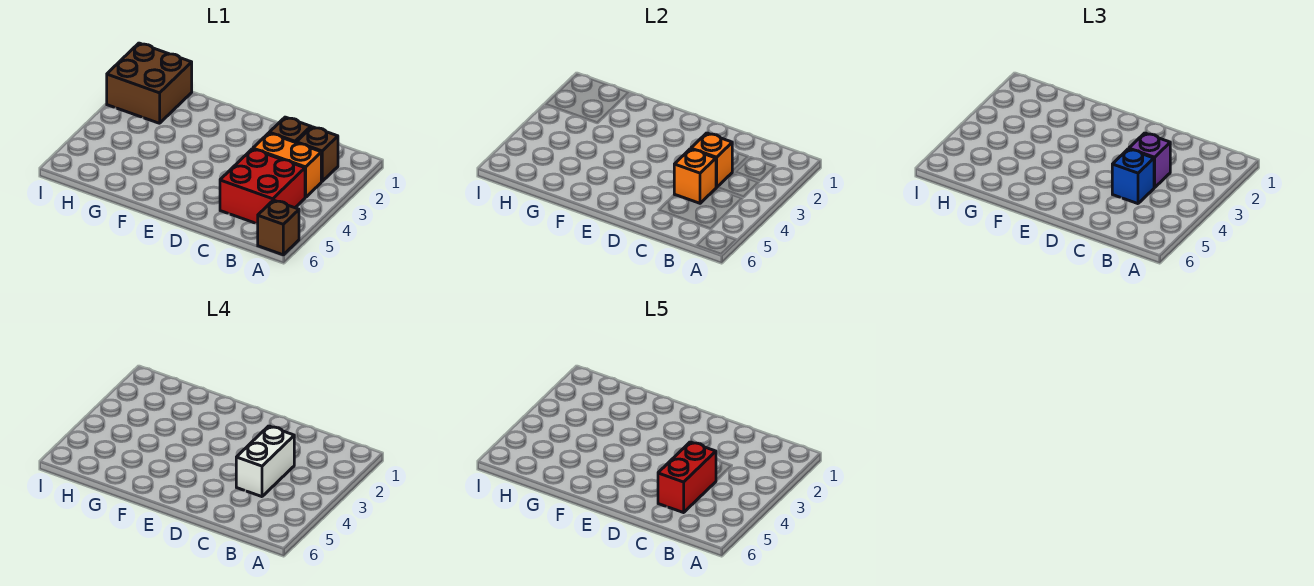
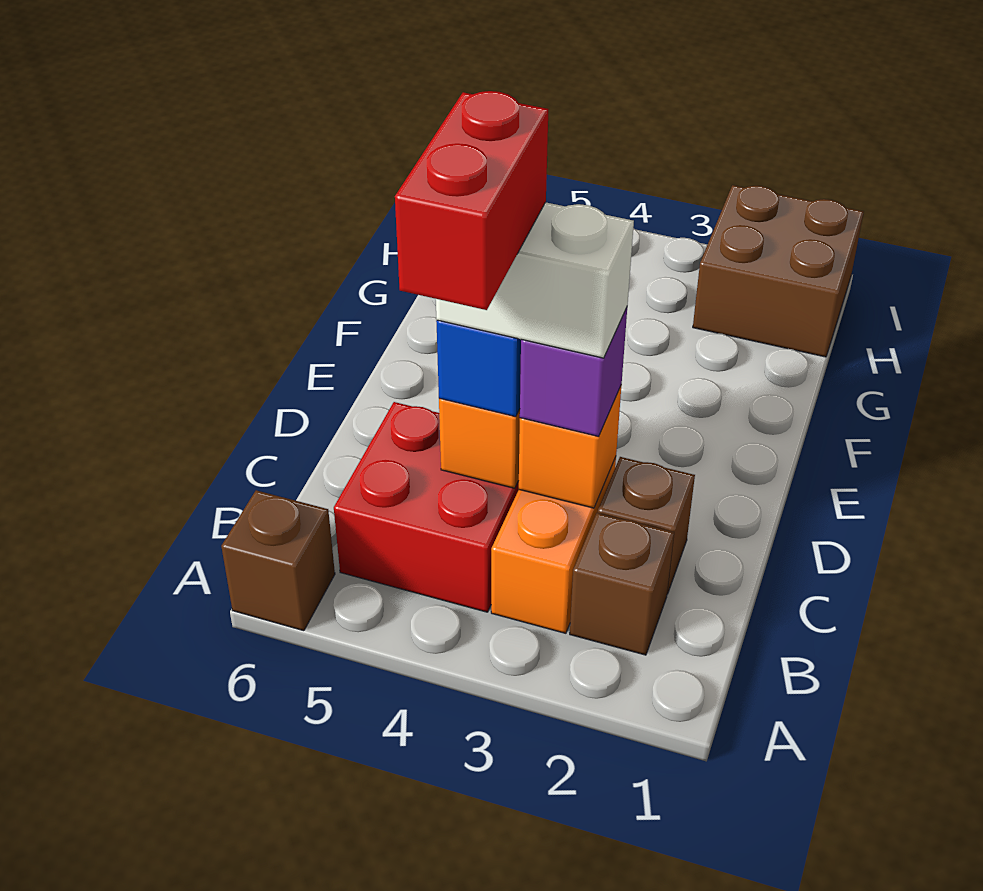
red brick C4:C5 level 5 -> red brick B4:C4 level 5

